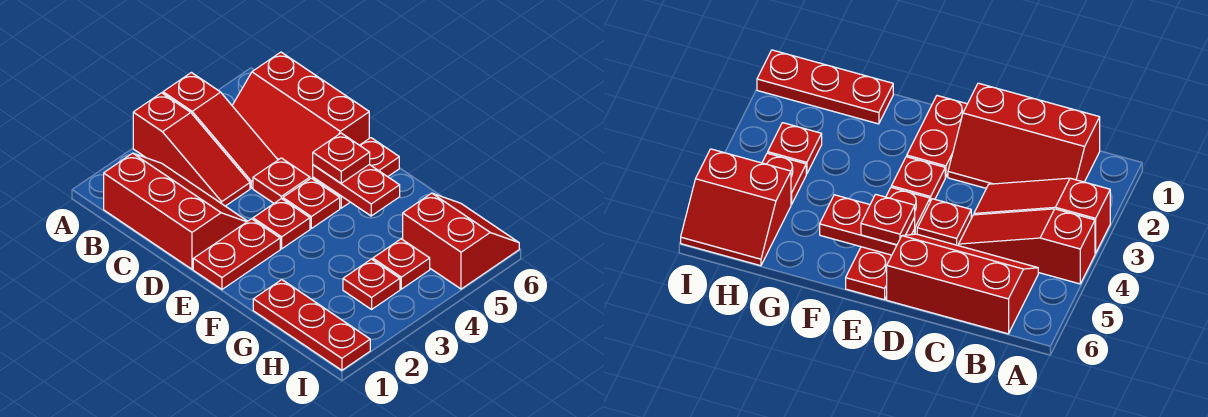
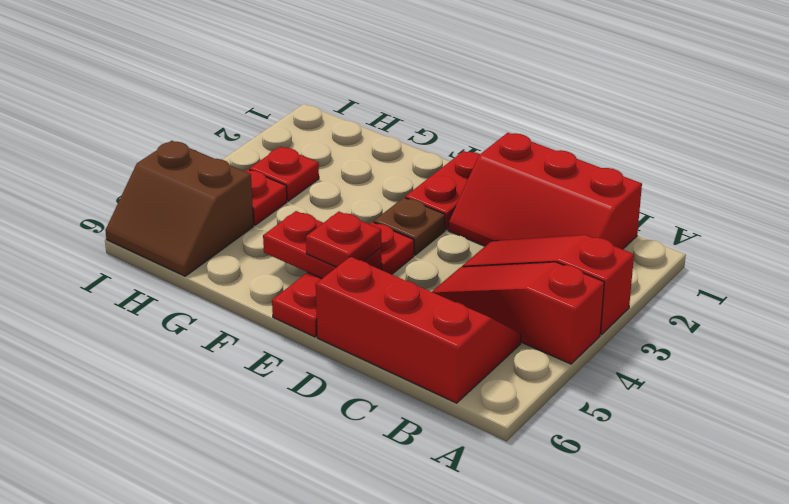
red plate D4 level 1 -> none
red plate E3 level 1 -> brown plate E3 level 1
red plate G1:I1 level 1 -> none
red slope H5:I6 level 1 top 5 -> brown slope H5:I6 level 1 top 5

